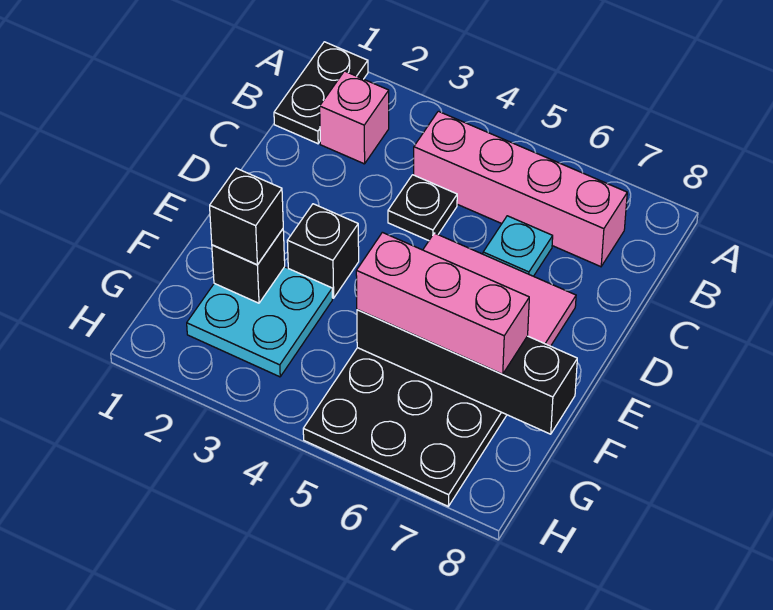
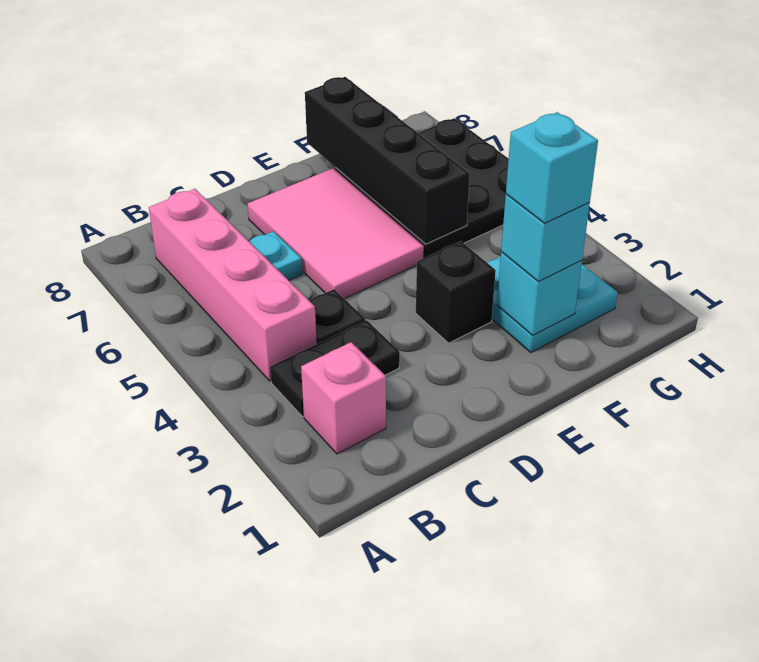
black plate A1:B1 level 1 -> black plate B3:C3 level 1
black brick F2 level 2 -> cyan brick F2 level 2
black brick F2 level 3 -> cyan brick F2 level 3
none -> cyan brick F2 level 4
pink brick F5:F7 level 3 -> none

